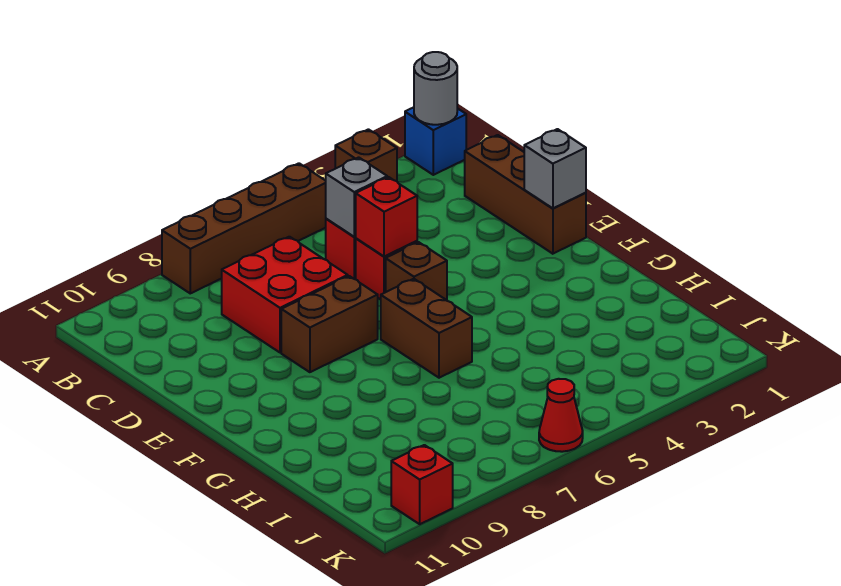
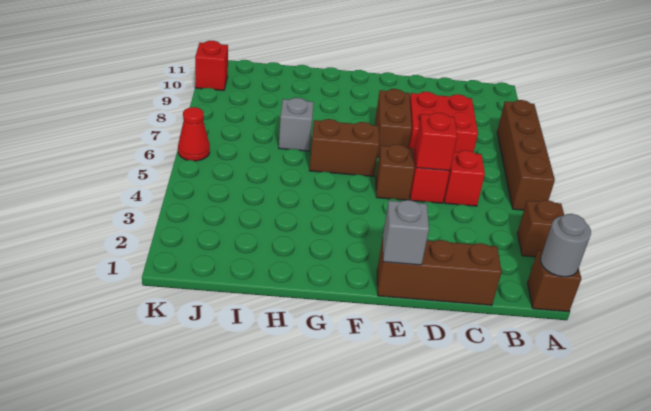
blue brick A1 level 1 -> brown brick A1 level 1
grey brick C5 level 2 -> grey brick H7 level 1

